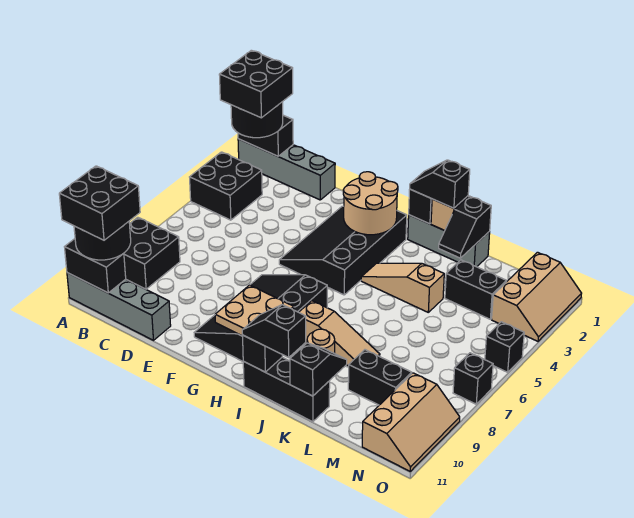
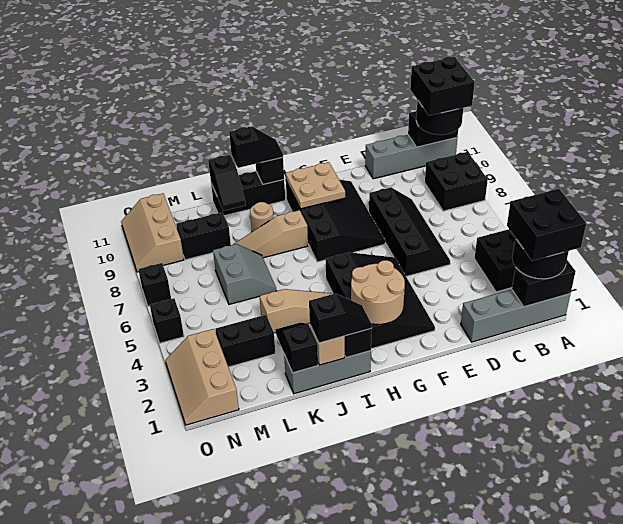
none -> black slope D5:E8 level 1 top E
none -> grey slope K6:L7 level 1 top L

